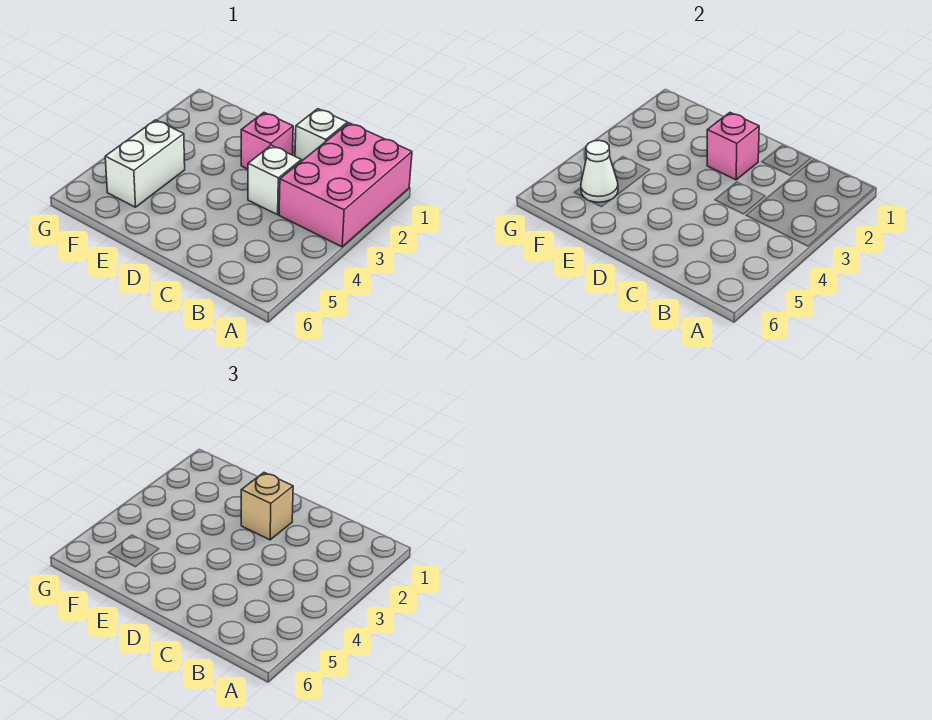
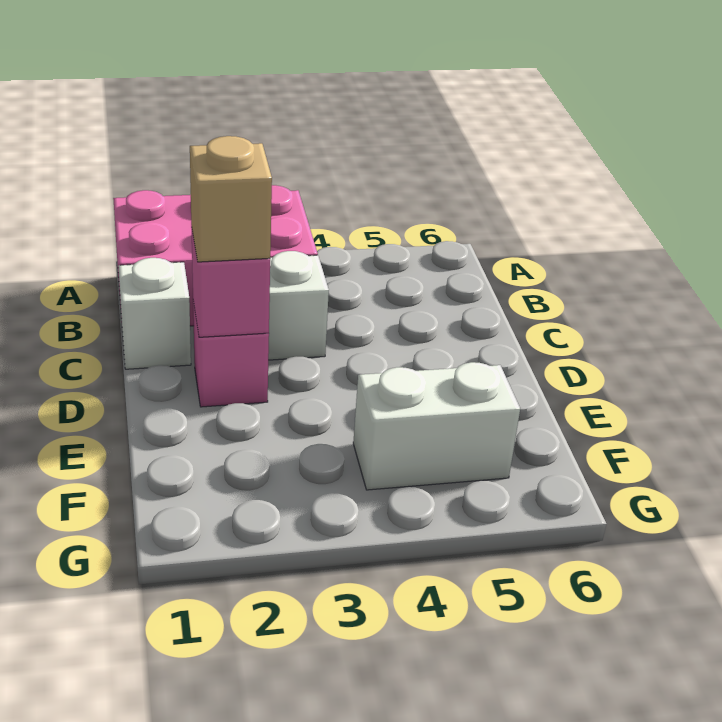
white cone F5 level 2 -> none

